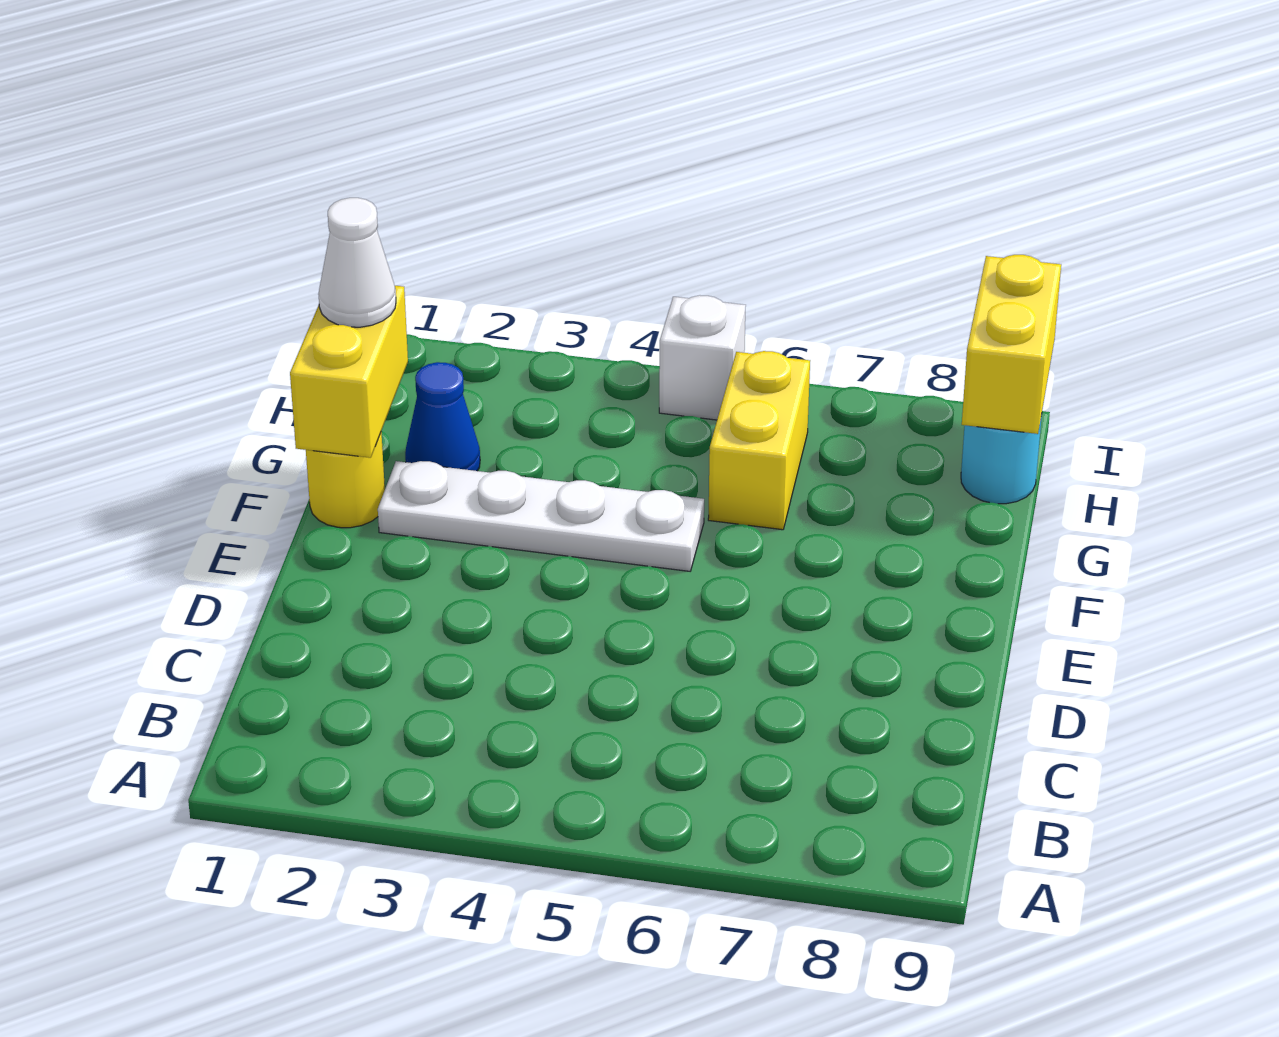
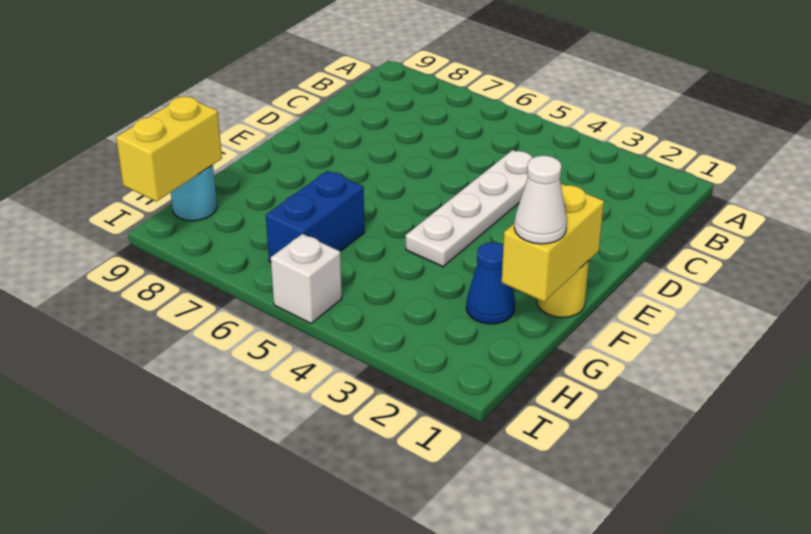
white plate F2:F5 level 1 -> white plate C4:F4 level 1
yellow brick G6:H6 level 1 -> blue brick G6:H6 level 1

